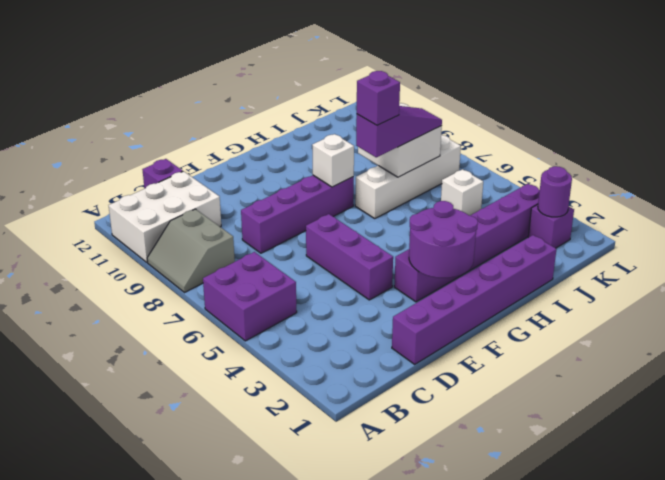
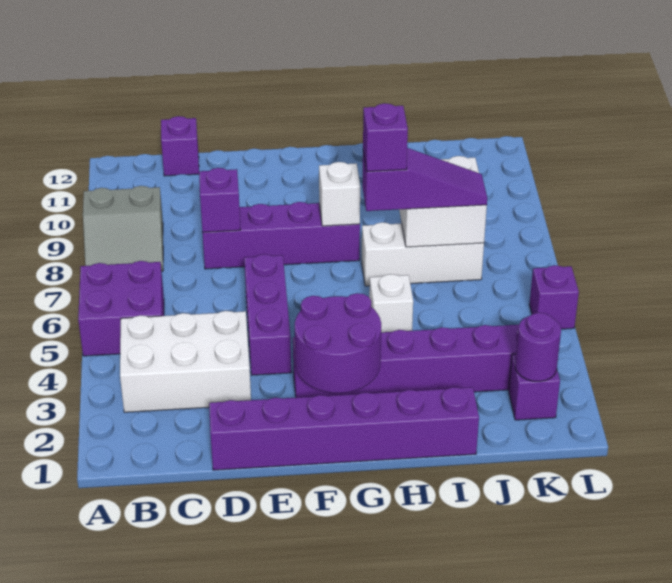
grey slope A8:B9 level 1 top B -> grey slope A8:B9 level 1 top 9
white brick A10:C11 level 1 -> white brick B3:D4 level 1
none -> purple brick D8 level 2
white brick H7:K7 level 1 -> white brick H7:J7 level 1
white brick J5 level 1 -> white brick H5 level 1
none -> purple brick L5 level 1

